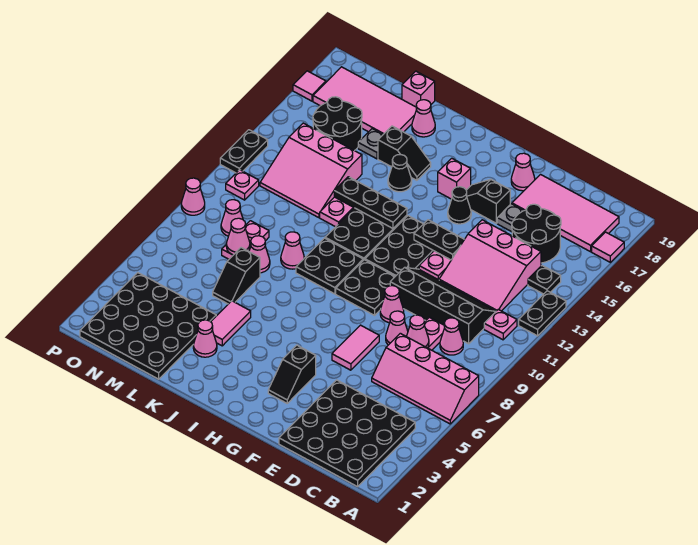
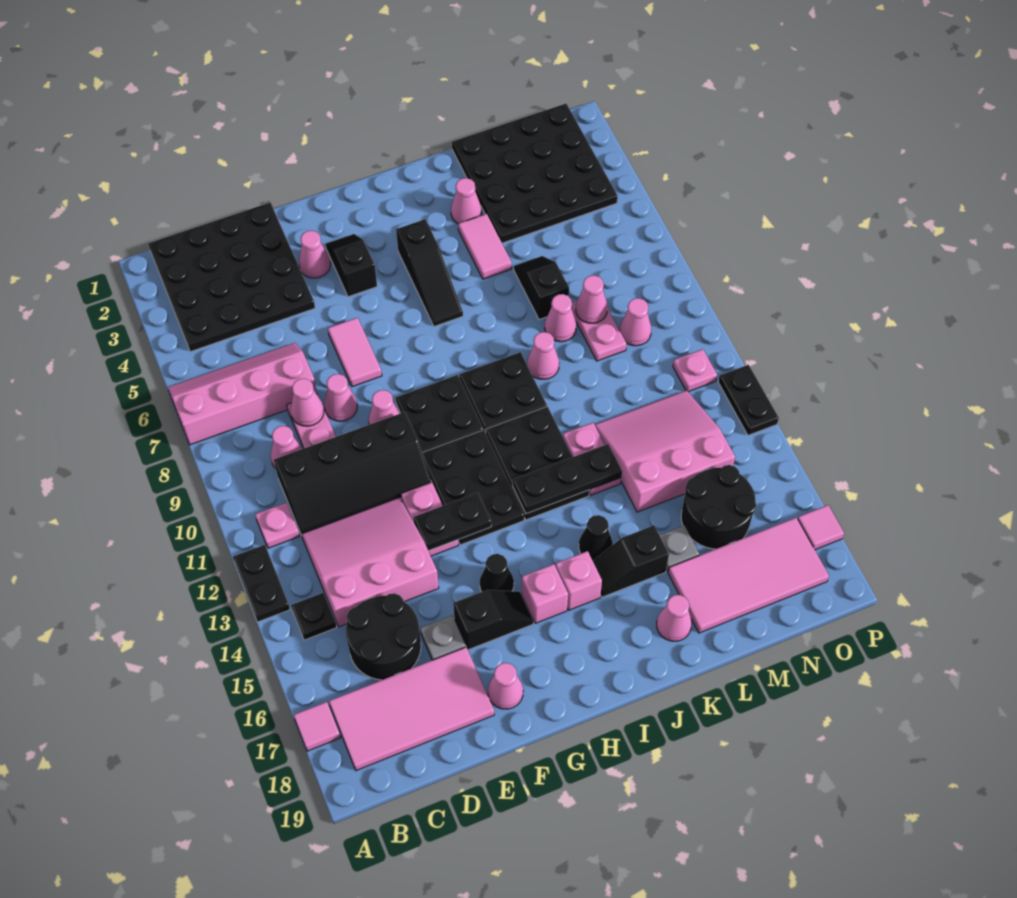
none -> black slope I4:I6 level 1 top 4
pink brick L19 level 1 -> pink brick I16 level 1
pink cone P9 level 1 -> pink cone F3 level 1

